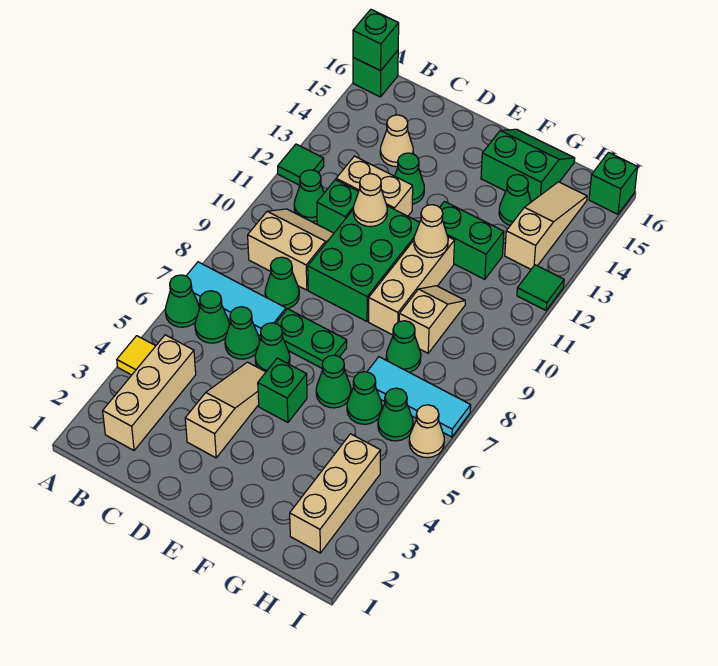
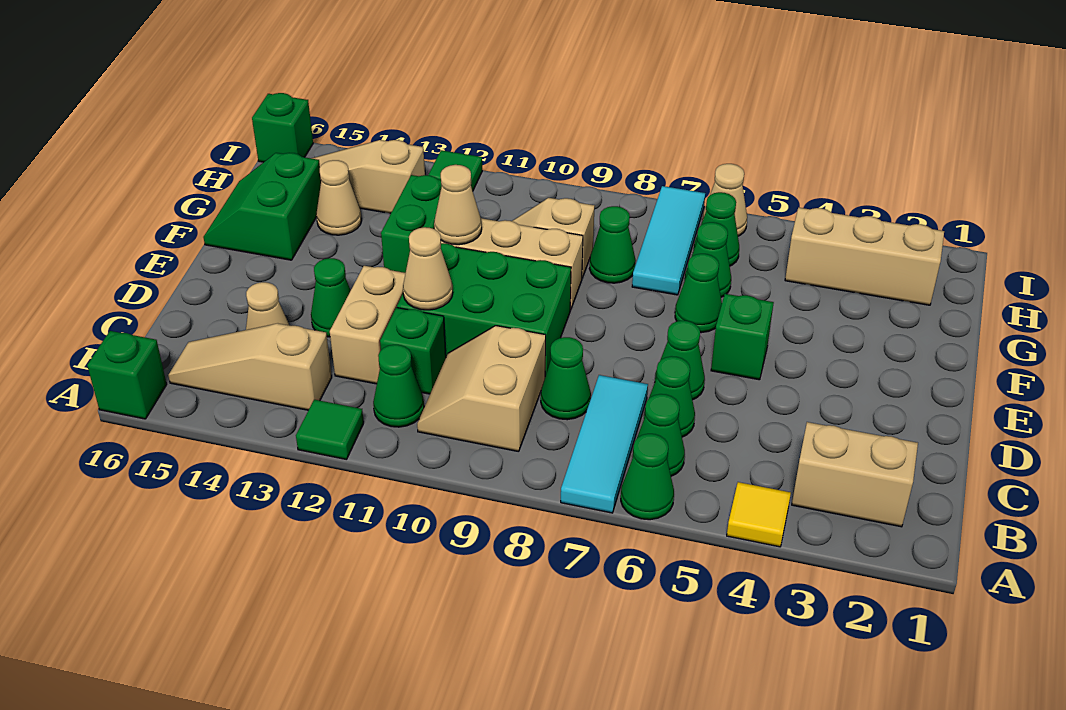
green brick A16 level 2 -> none
tan brick B2:B4 level 1 -> tan brick B2:B3 level 1
tan slope D3:D5 level 1 top 3 -> tan slope B13:B15 level 1 top 13
green plate D7:E7 level 1 -> none
green cone G14 level 1 -> tan cone G14 level 1

